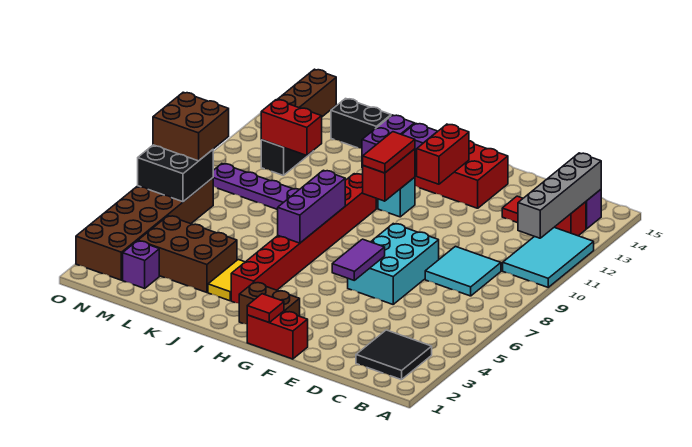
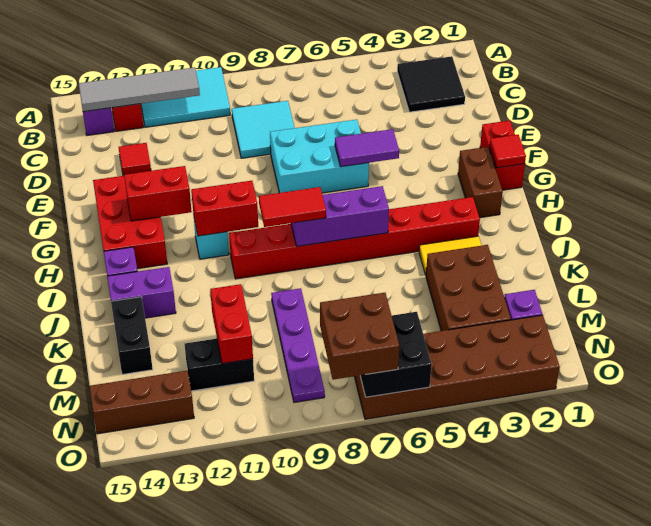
grey brick B11:B14 level 2 -> grey tile B11:B14 level 2
red tile H10:H11 level 3 -> red tile I8:I9 level 3

